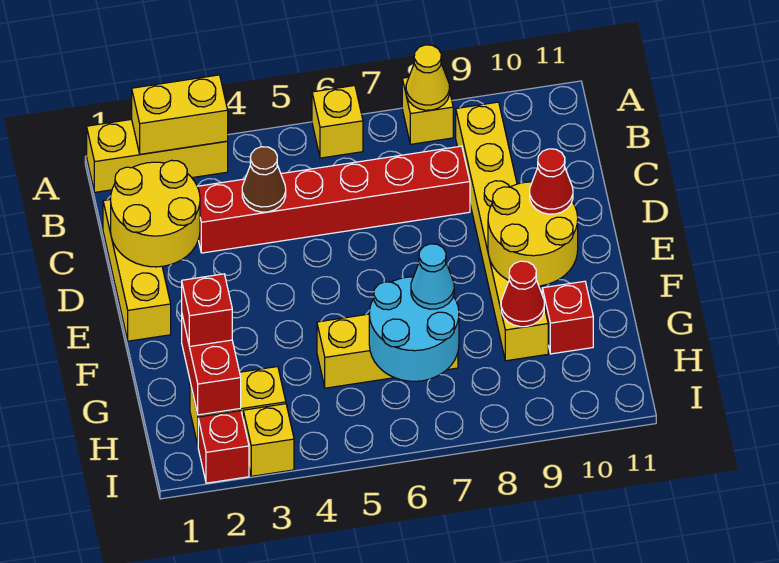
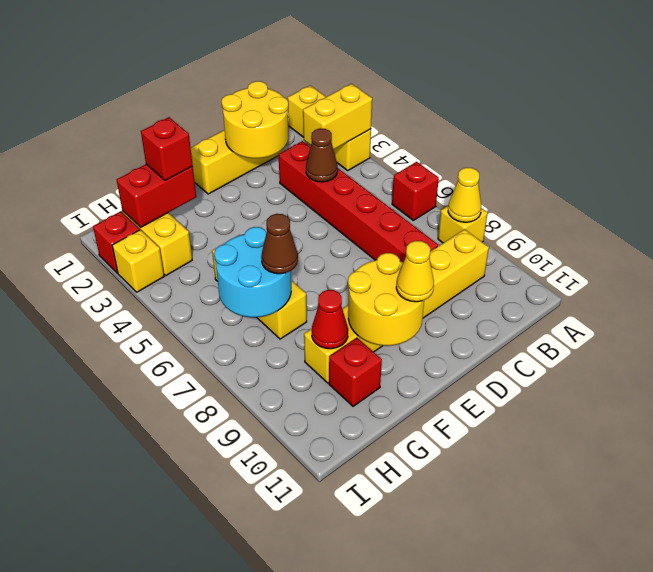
yellow brick A2:A3 level 2 -> yellow brick A3:B3 level 2
yellow brick A6 level 1 -> red brick A6 level 1
red cone E10 level 3 -> yellow cone E10 level 3
cyan cone G7 level 3 -> brown cone G7 level 3

